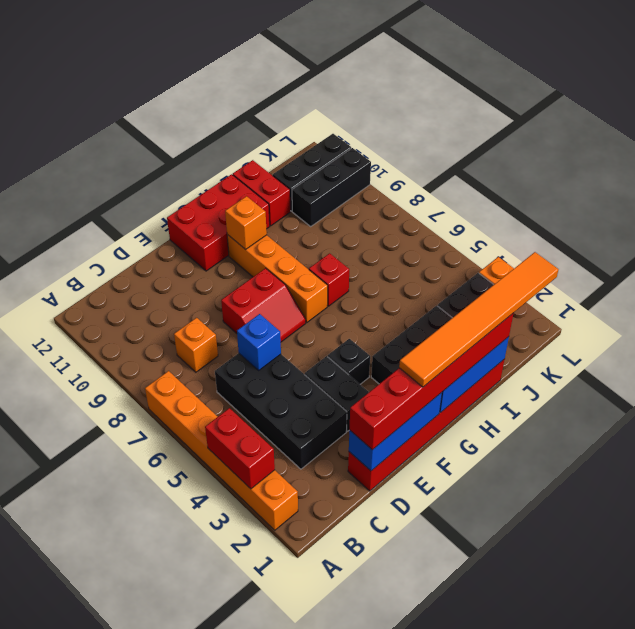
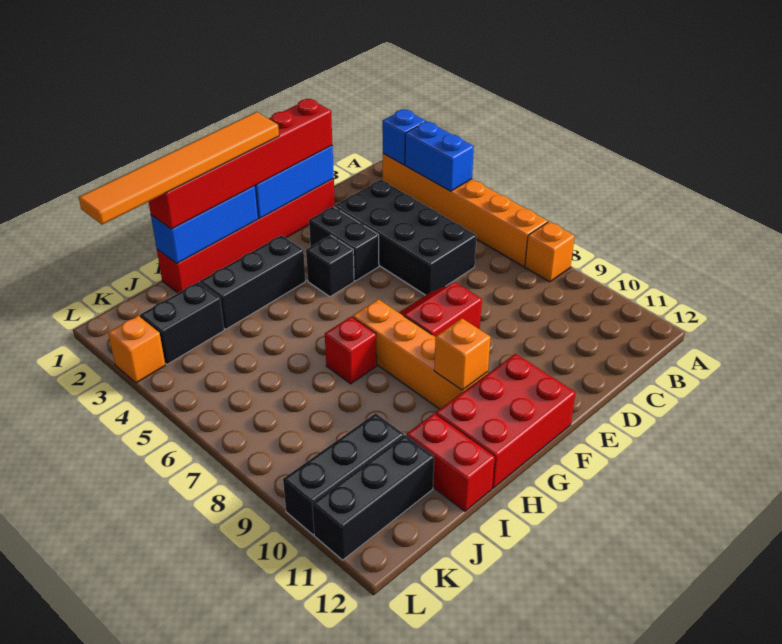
red brick A3:A4 level 2 -> blue brick A3:A4 level 2
orange brick C8 level 1 -> orange brick A8 level 1
blue brick D6 level 2 -> blue brick A2 level 2

